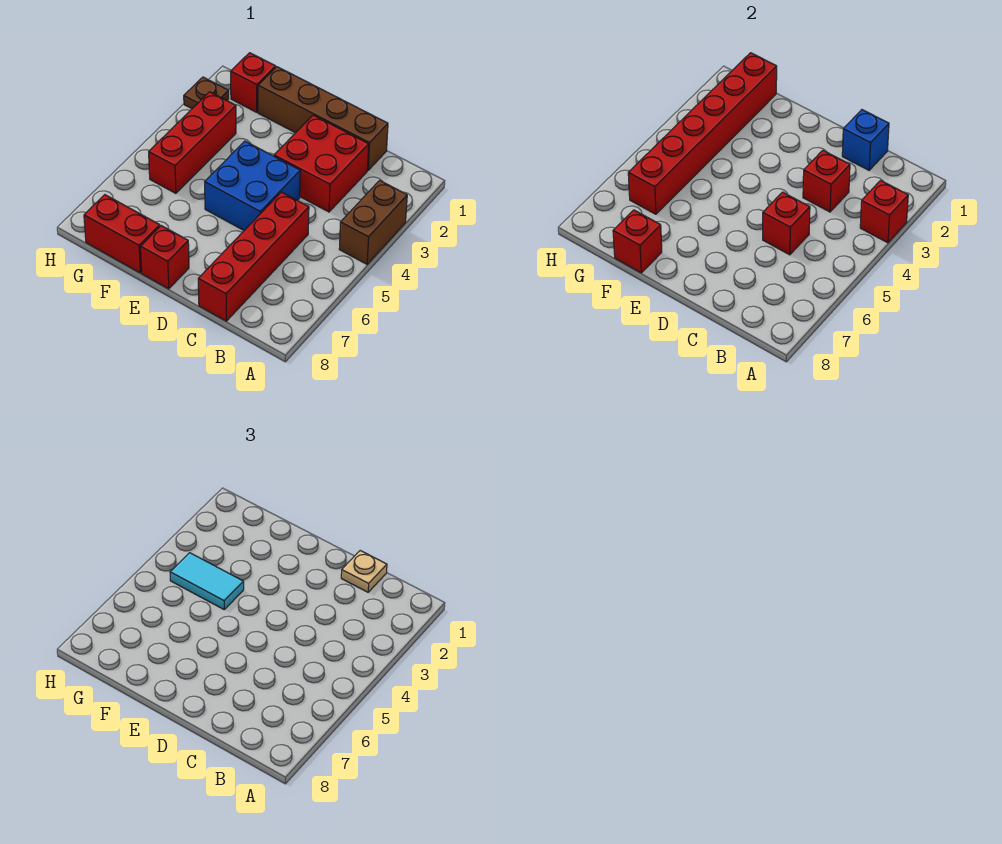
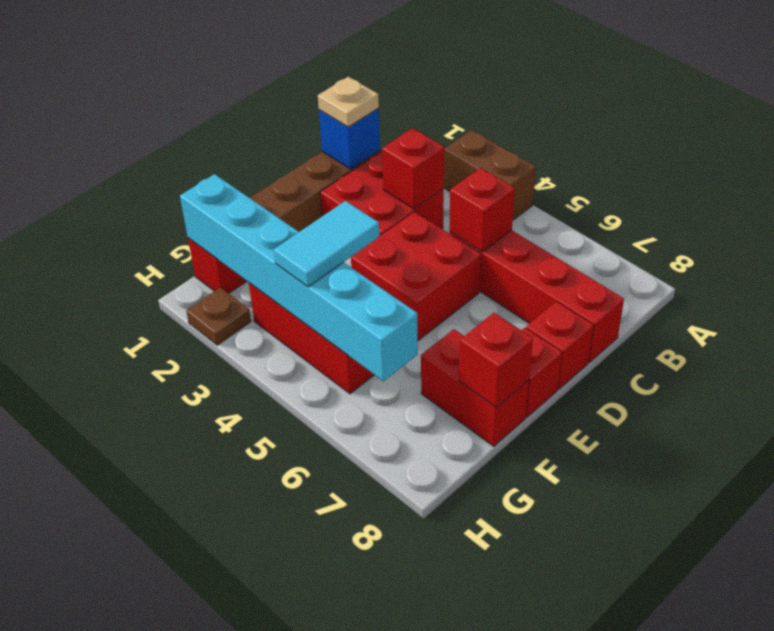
red brick A3 level 2 -> red brick D8 level 1
blue brick D4:E5 level 1 -> red brick D4:E5 level 1
red brick F8:G8 level 1 -> red brick F7:F8 level 1
red brick G1:G6 level 2 -> cyan brick G1:G6 level 2

